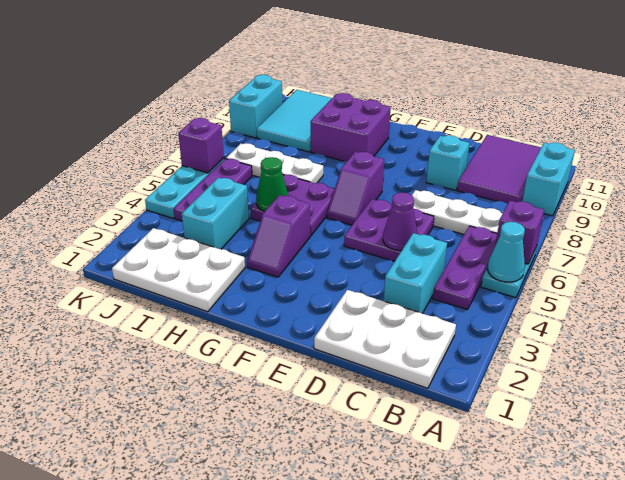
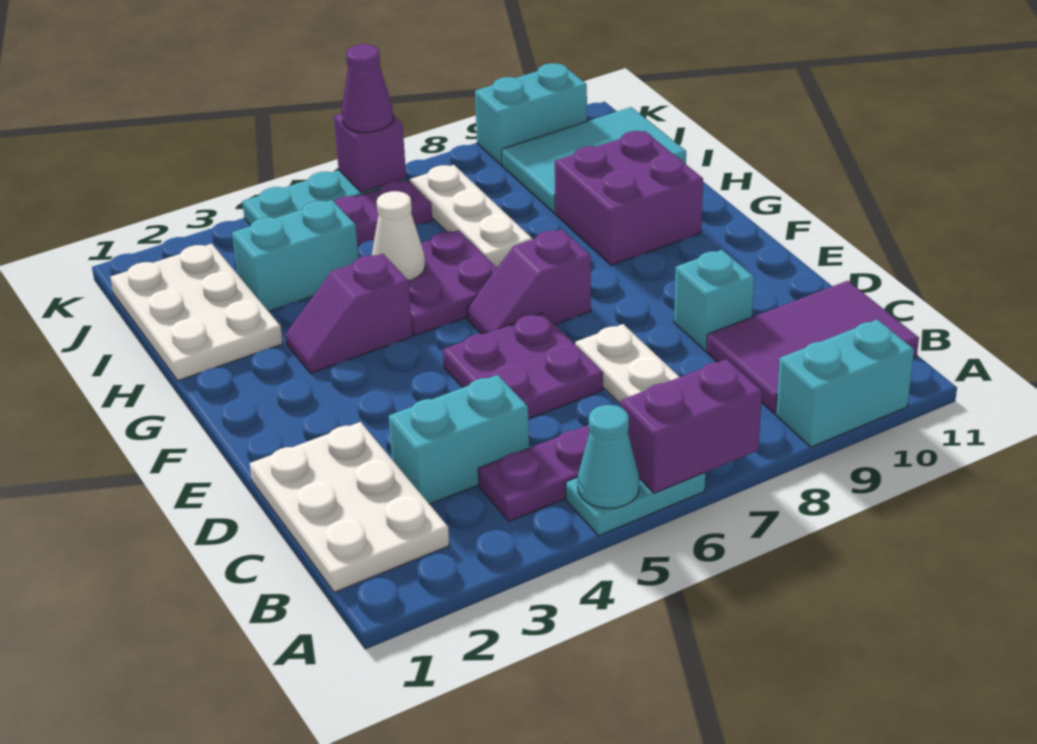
purple brick A6 level 2 -> purple brick A6:A7 level 2
purple cone D5 level 2 -> purple cone K6 level 3
green cone H5 level 2 -> white cone H5 level 2

